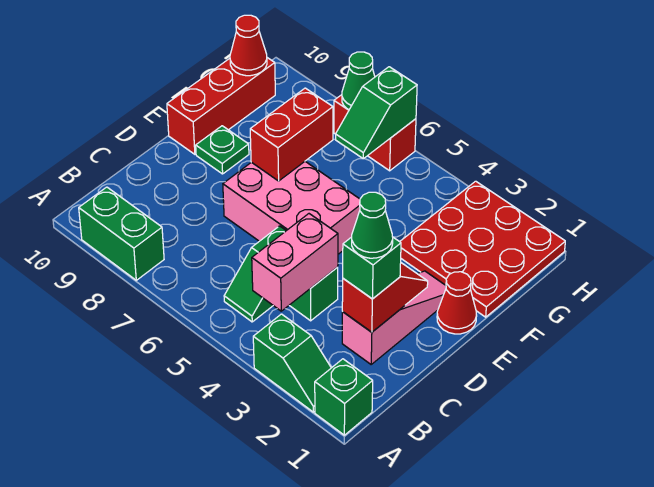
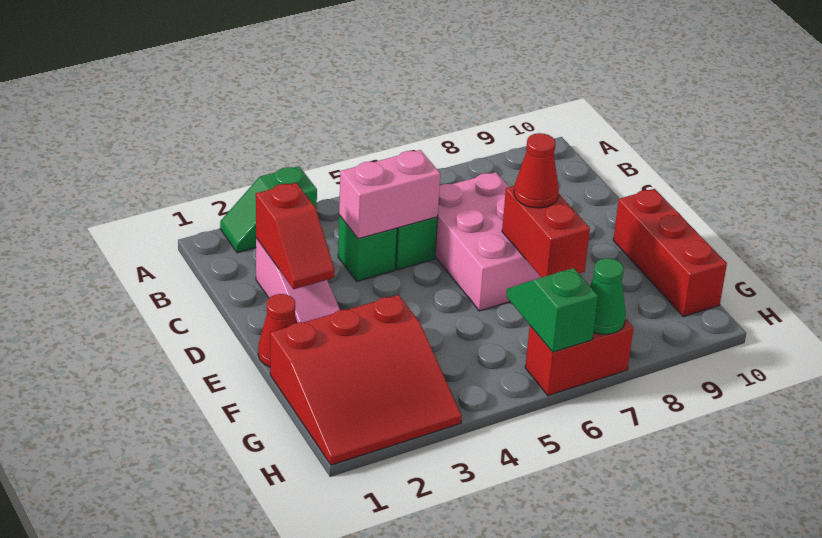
green brick A1 level 1 -> none
green brick A8:A9 level 1 -> none
pink brick B4:C4 level 2 -> pink brick C4:C5 level 2
green brick C2 level 3 -> none
green cone C2 level 4 -> none
pink brick D5:E7 level 1 -> pink brick C6:E7 level 1
green plate E9 level 1 -> none
red plate F1:H3 level 1 -> red slope F1:H3 level 1 top F
red cone G10 level 2 -> red cone E7 level 3

